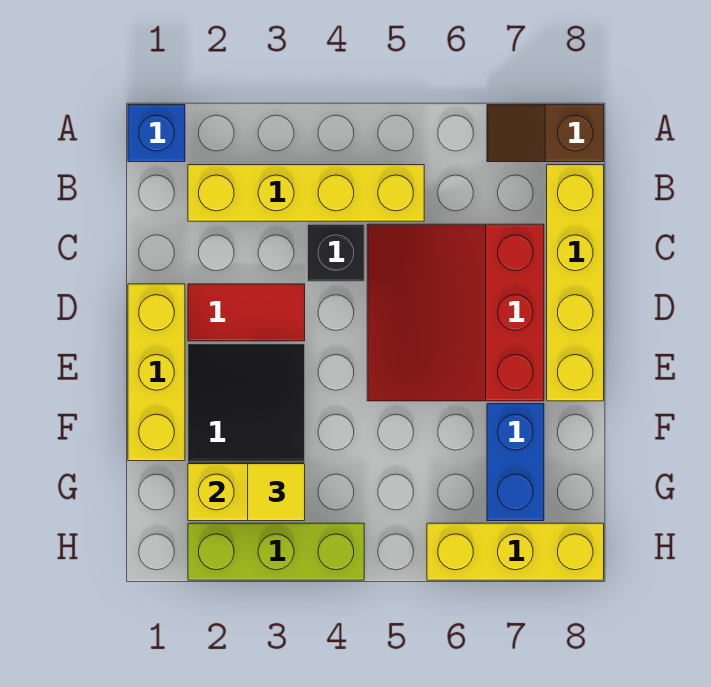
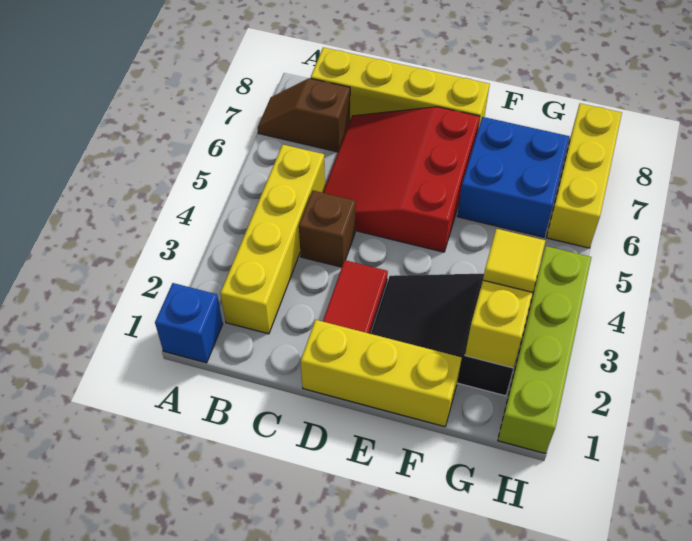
brown slope A7:A8 level 1 top 8 -> brown slope A7:B7 level 1 top B
black brick C4 level 1 -> brown brick C4 level 1
red slope C5:E7 level 1 top 7 -> red slope C5:E7 level 1 top E
blue brick F7:G7 level 1 -> blue brick F6:G7 level 1
lime brick H2:H4 level 1 -> lime brick H1:H4 level 1

